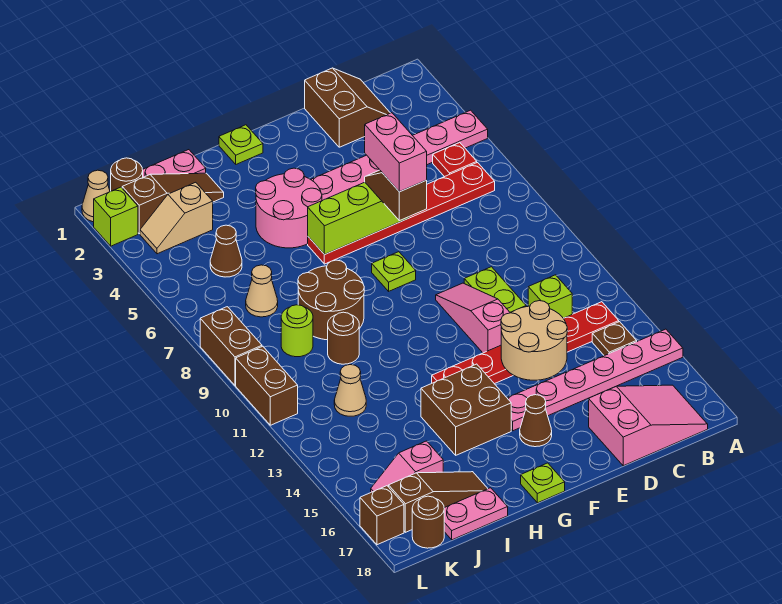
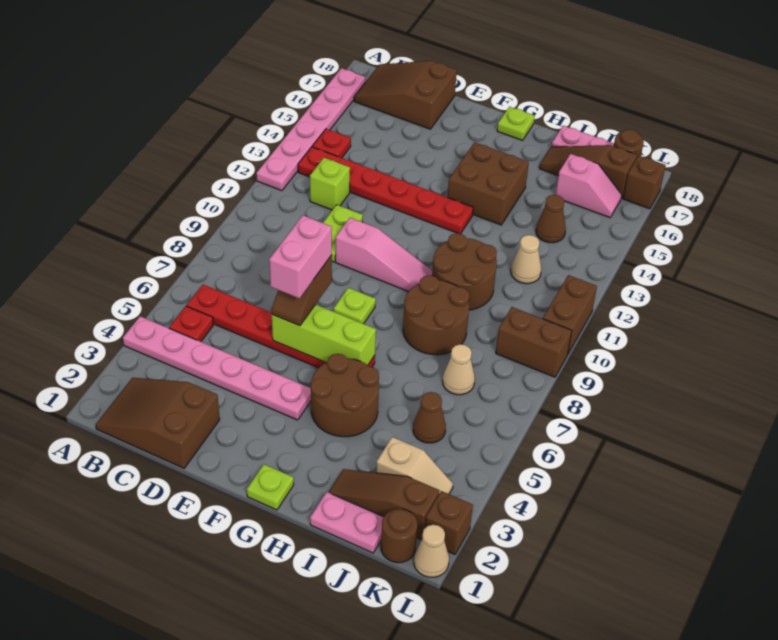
pink plate A15:F15 level 1 -> pink plate A12:A17 level 1
brown plate B14 level 1 -> red plate B14 level 1
pink slope B17:D18 level 1 top D -> brown slope B17:D18 level 1 top D
brown slope C1:D2 level 1 top D -> brown slope B1:D2 level 1 top D
tan round brick D13:E14 level 2 -> none
pink slope E10:E12 level 1 top 12 -> pink slope E10:G10 level 1 top E
brown cone F16 level 1 -> brown cone J14 level 1
pink round brick G4:H5 level 1 -> brown round brick G4:H5 level 1
brown round brick I10 level 1 -> brown round brick H10:I11 level 1
lime round brick J9 level 1 -> none
lime brick L2 level 1 -> brown brick L2 level 1
brown brick L8:L9 level 1 -> brown brick K9:L9 level 1

